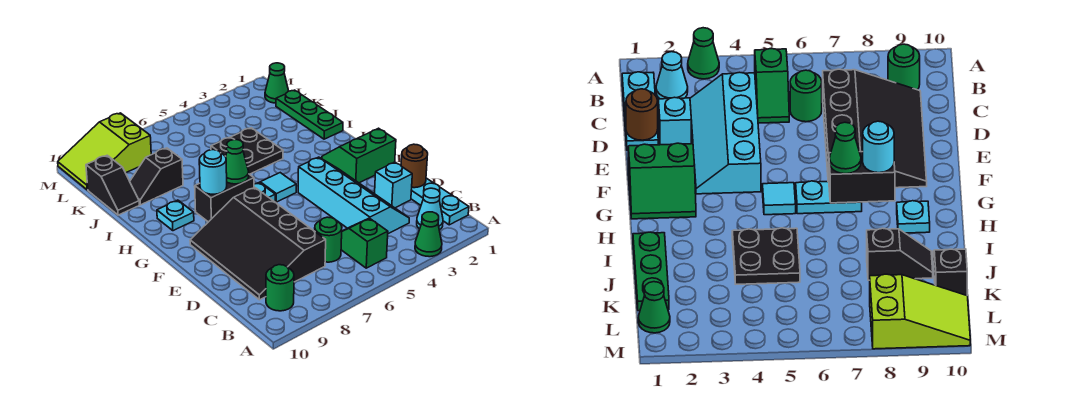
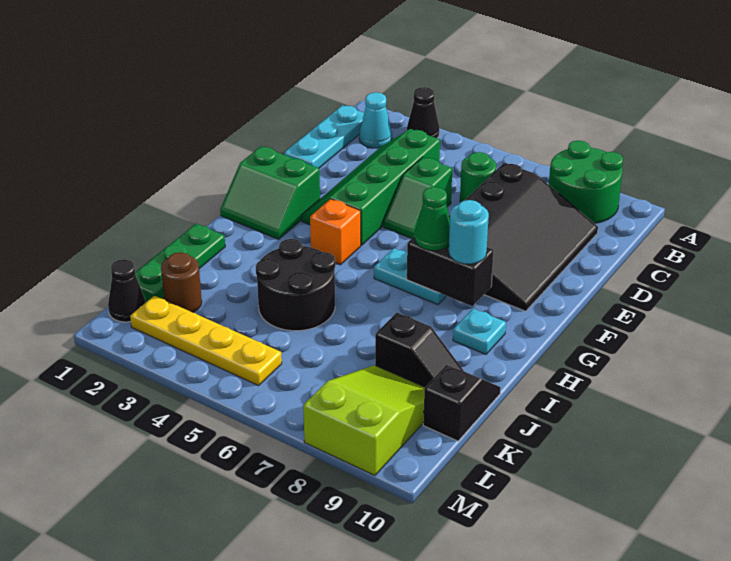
green cone A3 level 1 -> black cone A3 level 1
green slope B5:C5 level 1 top B -> green slope D5:E5 level 1 top D
green round brick B9 level 1 -> green round brick A8:B9 level 1
cyan slope C3:F4 level 1 top 4 -> green slope C3:F4 level 1 top 4
brown round brick D1 level 2 -> brown round brick K2 level 1
cyan brick D2 level 1 -> none
none -> orange brick G4 level 1
cyan tile G5 level 1 -> none
black plate I4:J5 level 1 -> black round brick I4:J5 level 1
green cone L1 level 1 -> black cone L1 level 1
none -> yellow plate L2:L5 level 1
lime slope L8:M10 level 1 top 8 -> lime slope K8:M9 level 1 top M

